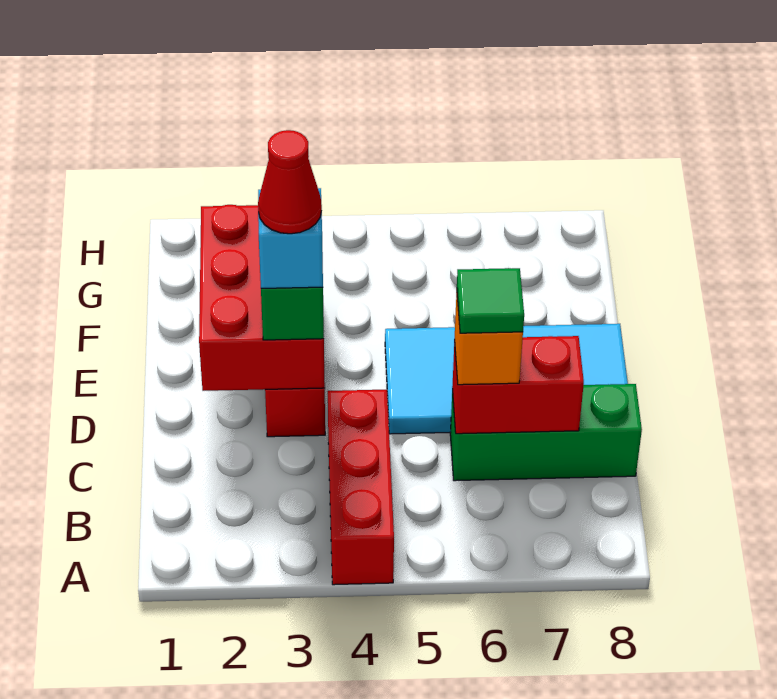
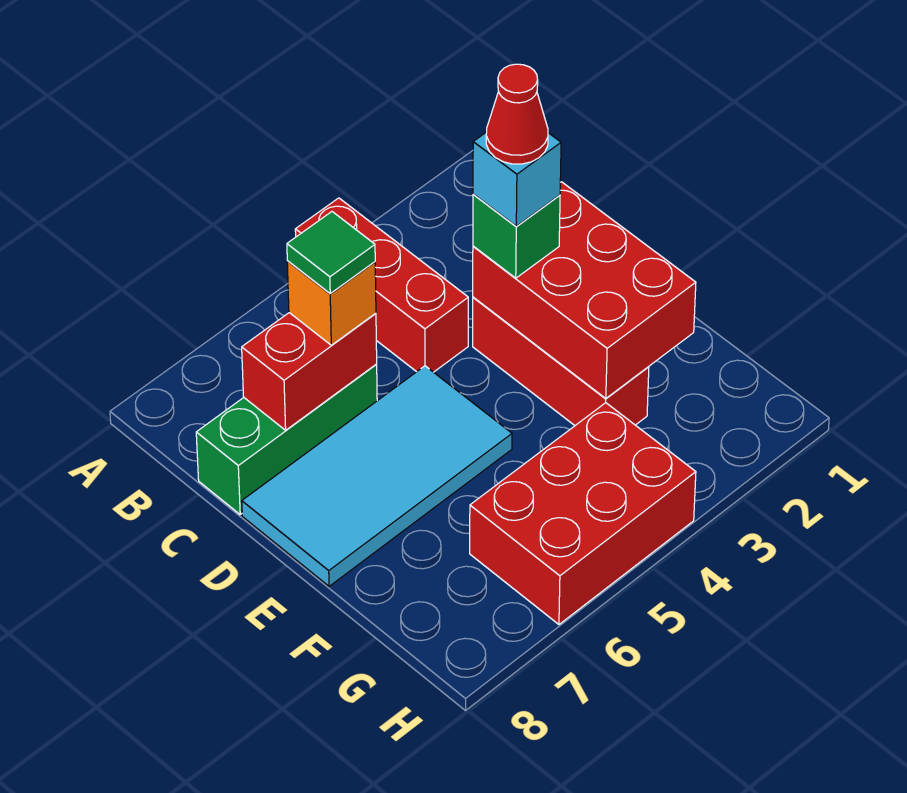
none -> red brick G4:H6 level 1

